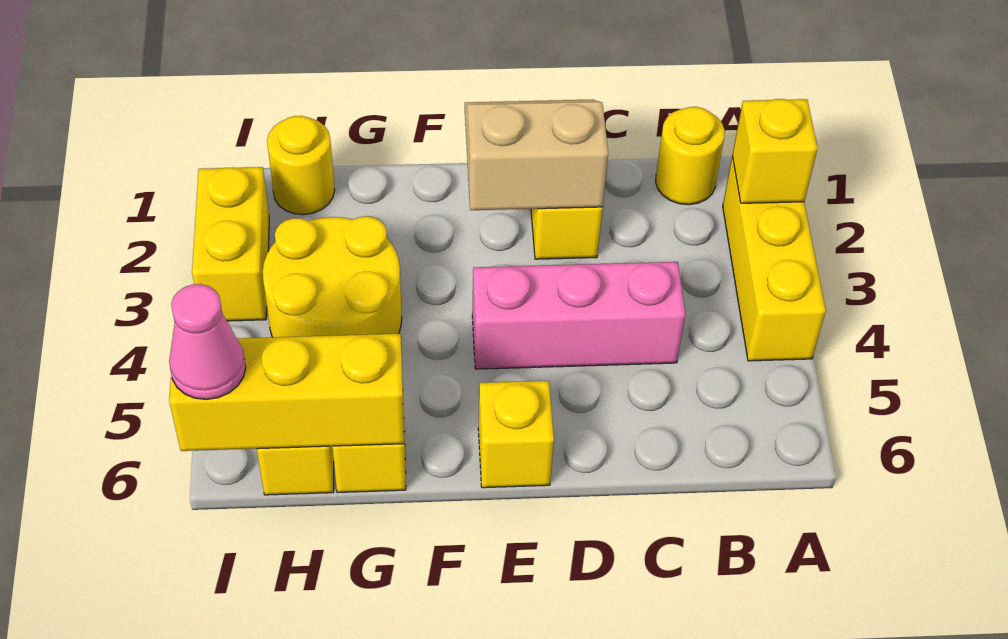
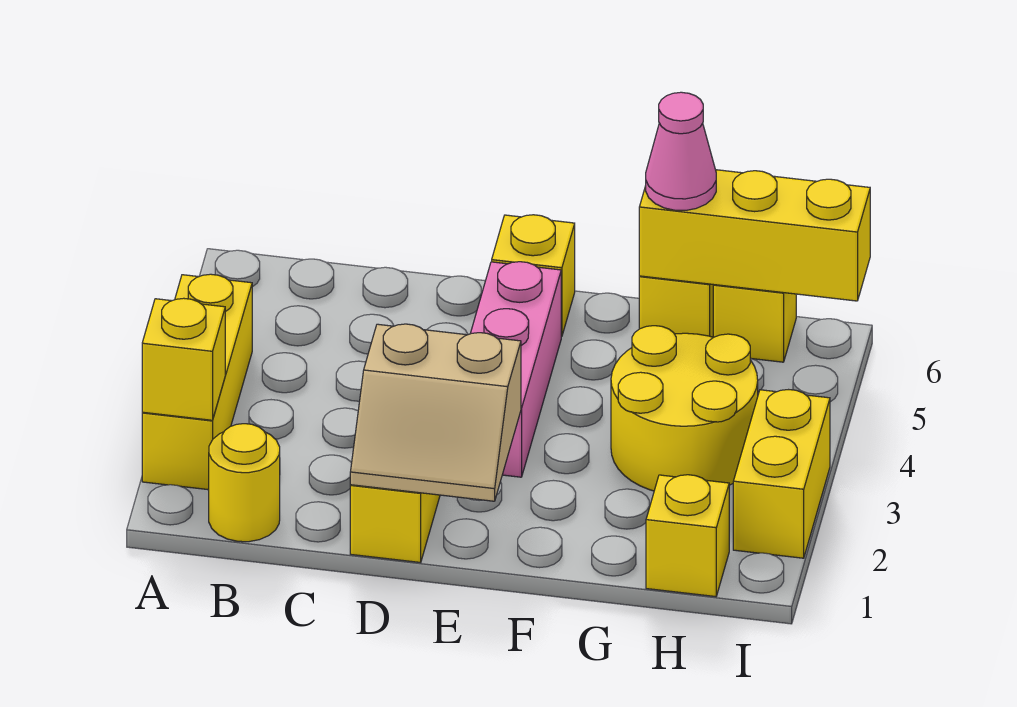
pink brick C4:E4 level 1 -> pink brick E3:E5 level 1
yellow round brick H1 level 1 -> yellow brick H1 level 1
pink cone I6 level 3 -> pink cone G6 level 3

